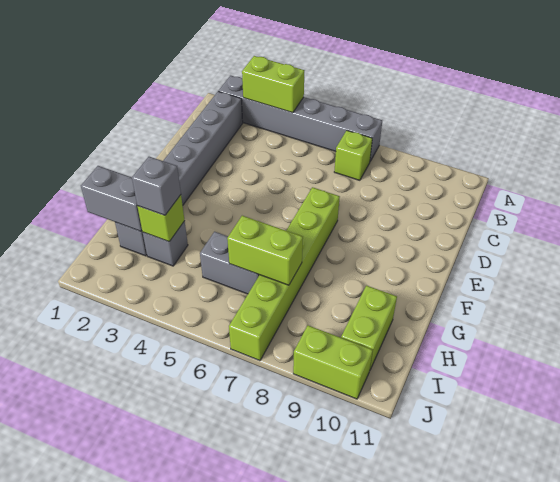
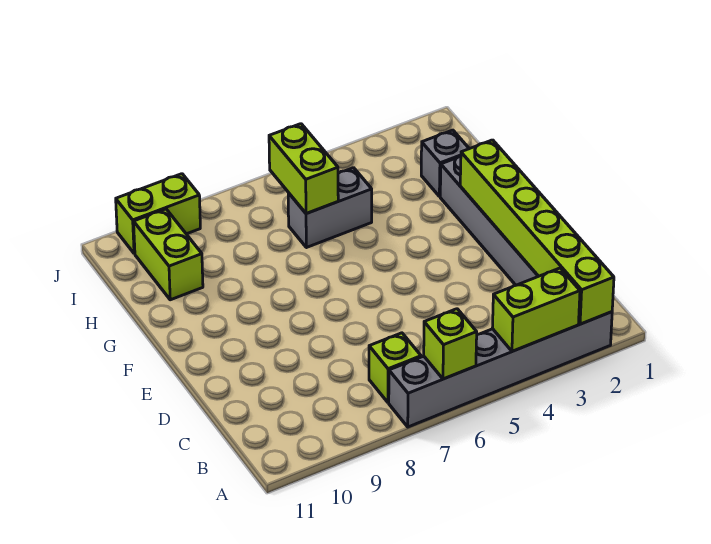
lime brick E7:J7 level 1 -> lime brick A2:F2 level 2
grey brick H1:H2 level 2 -> none
grey brick H3 level 1 -> none
lime brick H3 level 2 -> lime brick A6 level 2
grey brick H3 level 3 -> none
lime brick H6:H7 level 2 -> lime brick H6:I6 level 2

